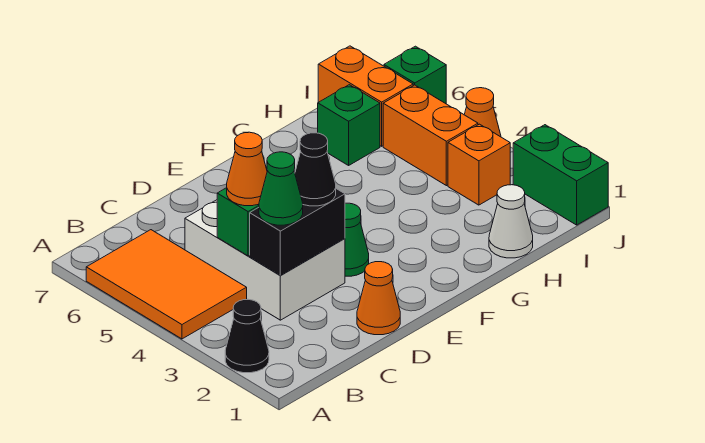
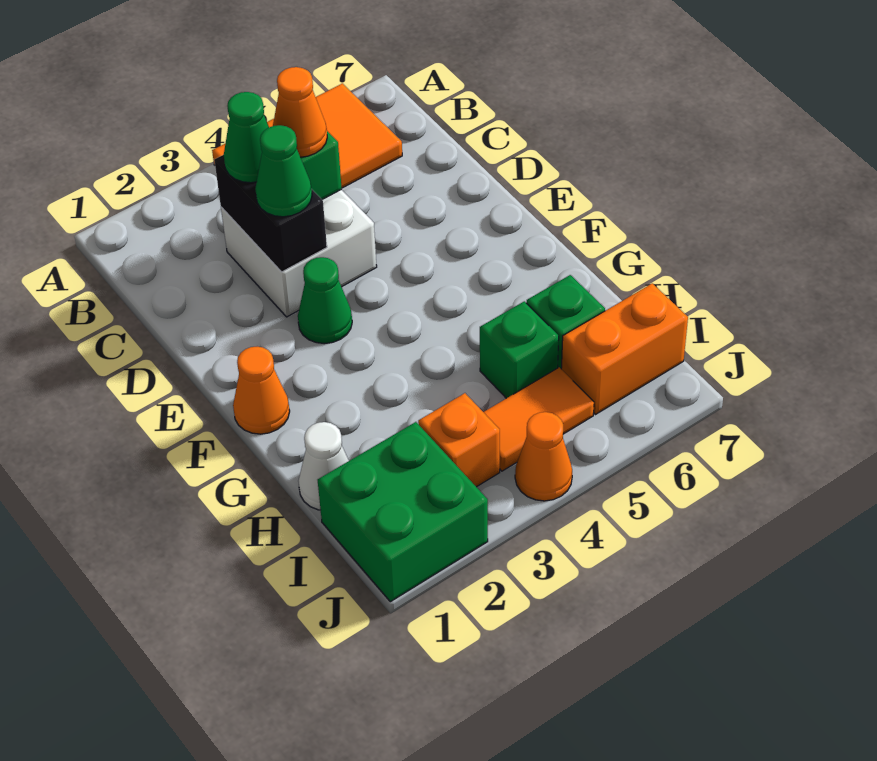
black cone A2 level 1 -> none
white brick C3:D5 level 1 -> white brick C3:D4 level 1
orange cone D1 level 1 -> orange cone F1 level 1
black cone D3 level 3 -> green cone D3 level 3
orange brick I4:I5 level 1 -> orange tile I4:I5 level 1
green brick J1:J2 level 1 -> green brick I1:J2 level 1
green brick J6 level 1 -> green brick H5 level 1

